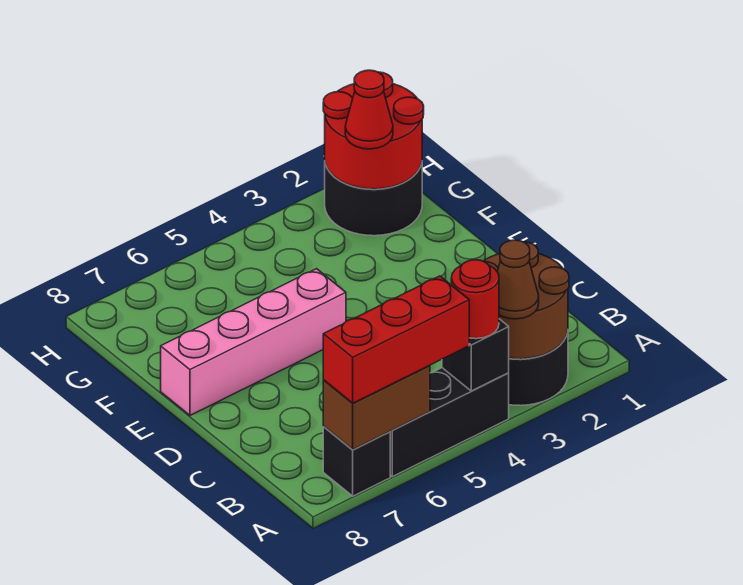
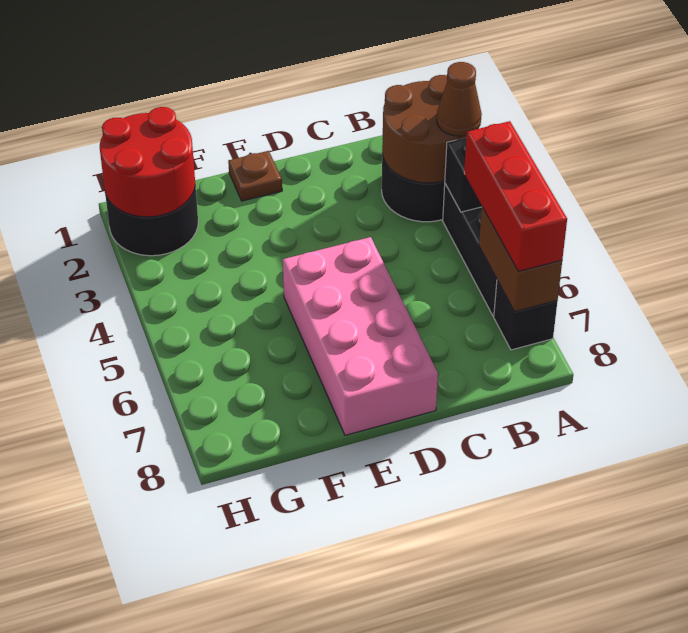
red round brick A4 level 3 -> none
none -> brown plate E1 level 1
pink brick E5:E8 level 1 -> pink brick D5:E8 level 1
red cone G2 level 3 -> none

